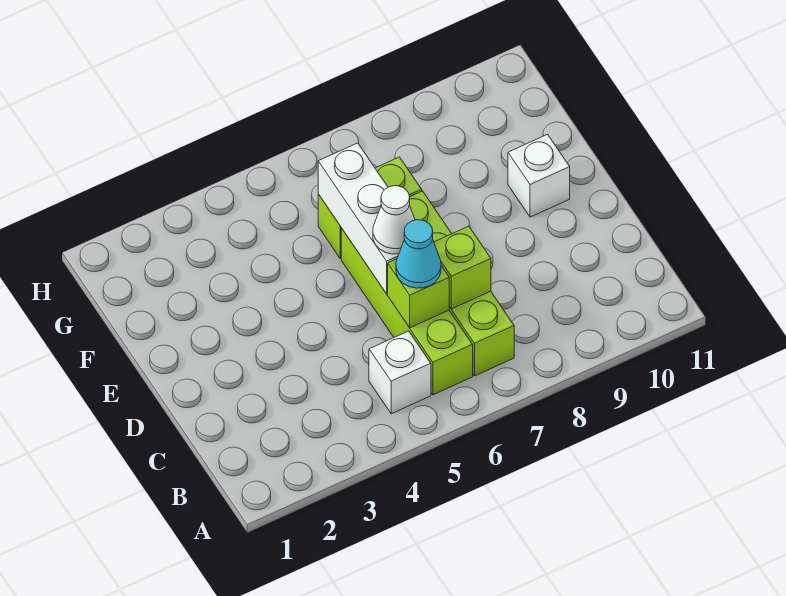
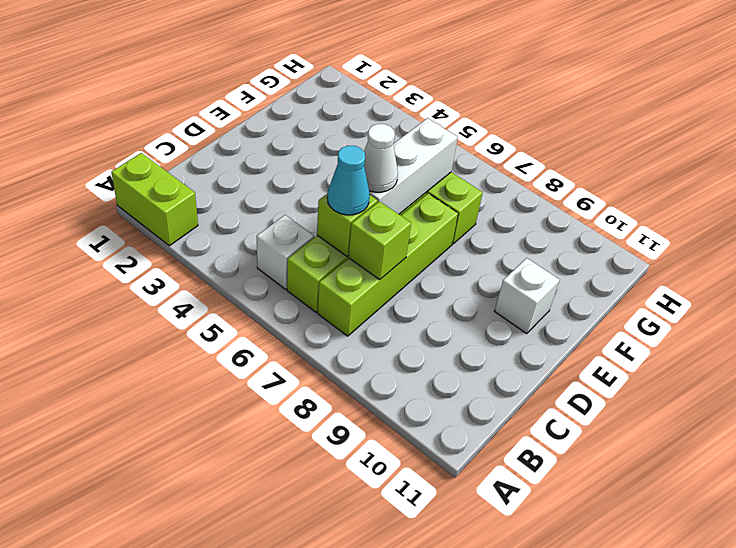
none -> lime brick A1:A2 level 1

